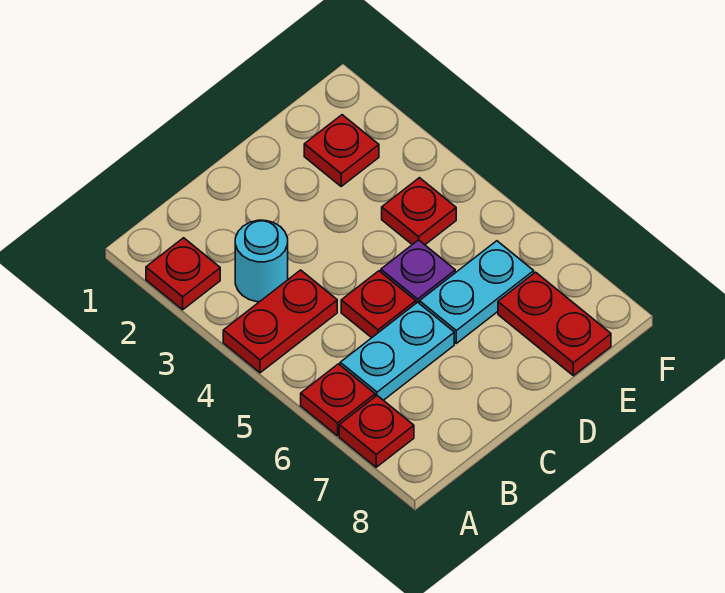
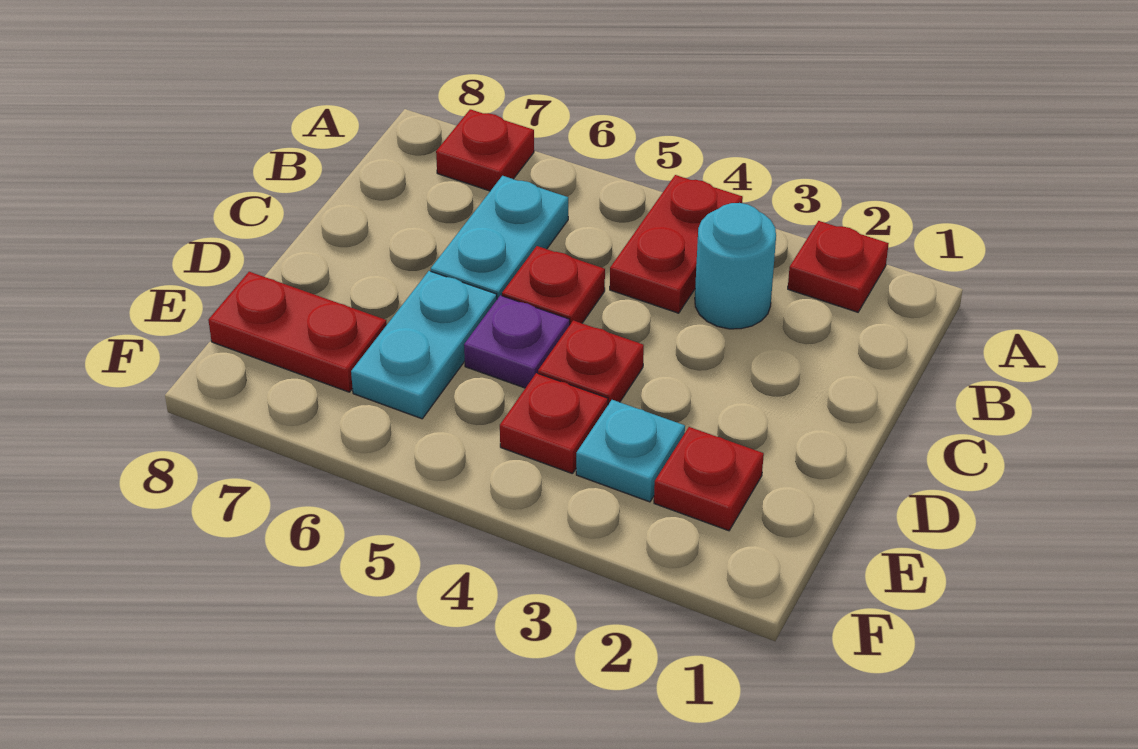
red plate A6 level 1 -> red plate D4 level 1
none -> cyan plate E3 level 1

